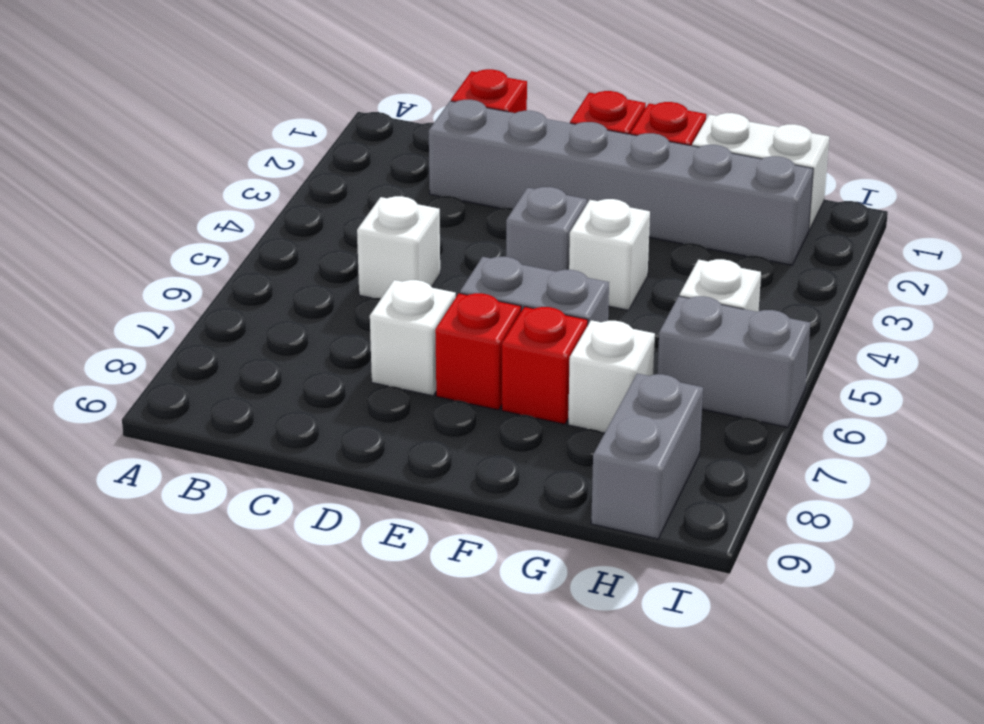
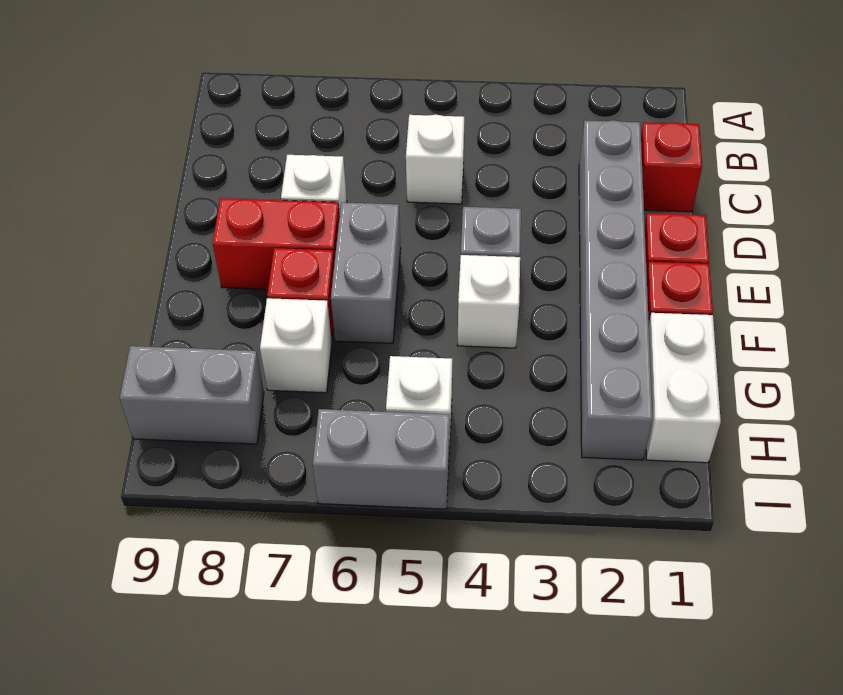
red brick E7 level 1 -> red brick E7:E8 level 1
grey brick H6:I6 level 1 -> grey brick I5:I6 level 1

